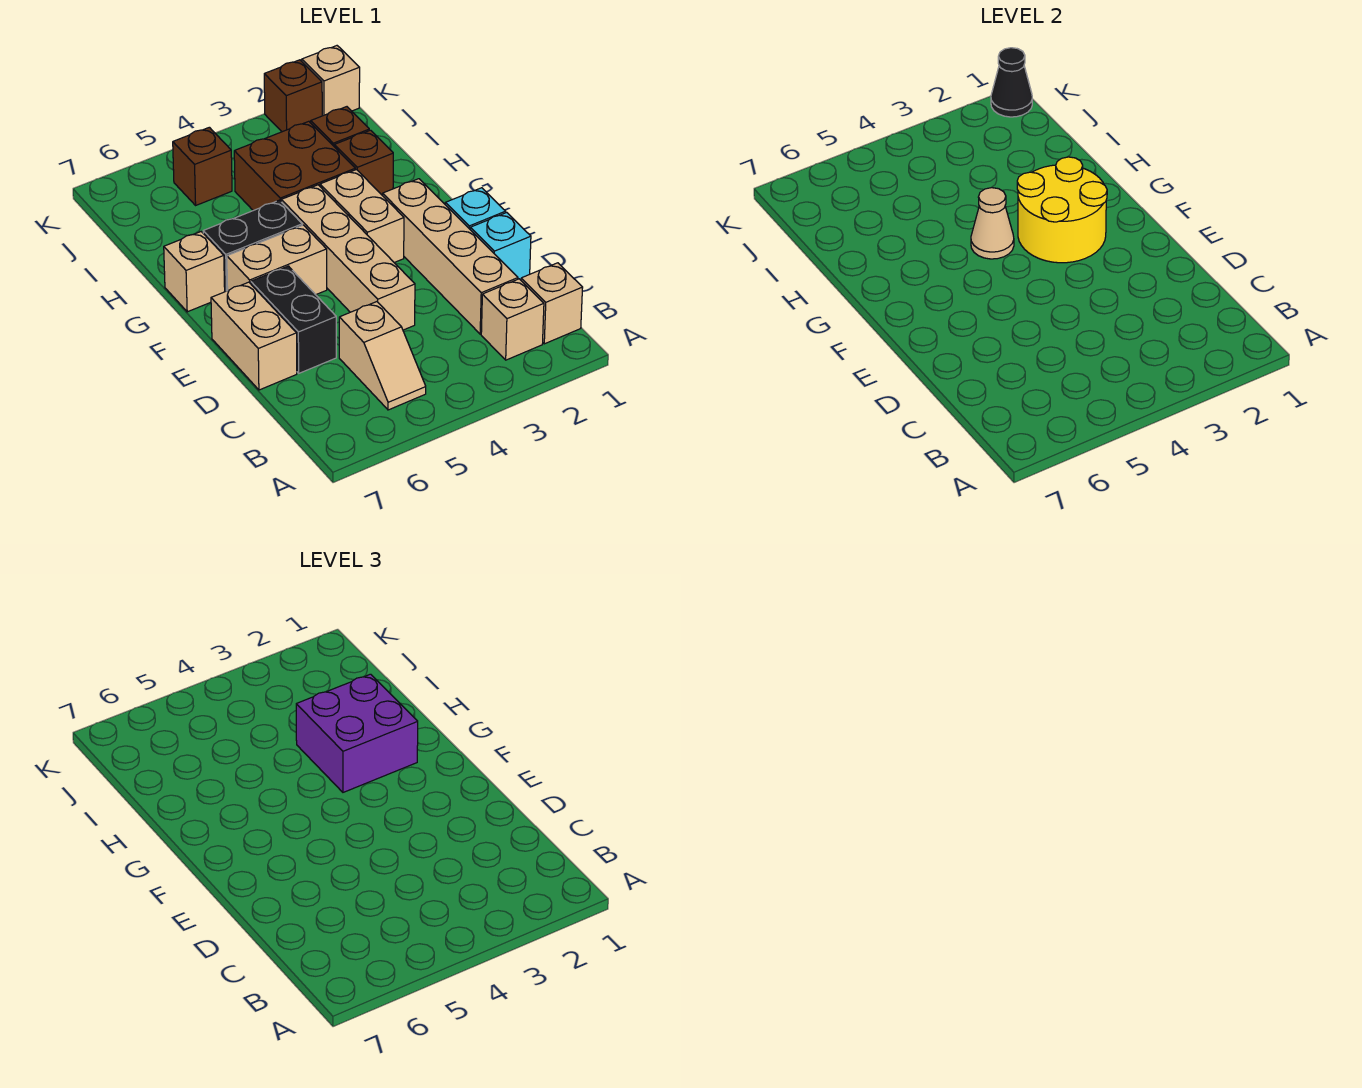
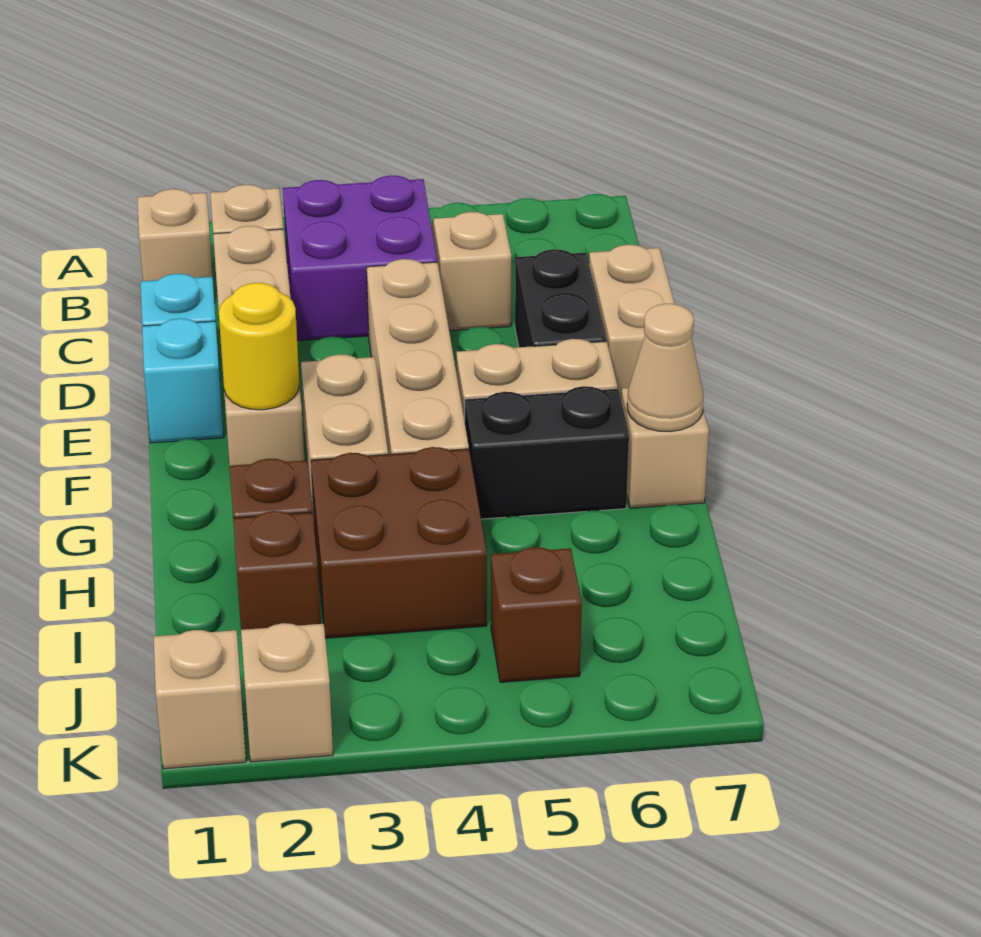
yellow round brick F2:G3 level 2 -> yellow round brick F2 level 2
purple brick G2:H3 level 3 -> purple brick B3:C4 level 1
tan cone G4 level 2 -> tan cone G7 level 2
black cone K1 level 2 -> none
brown brick K2 level 1 -> tan brick K2 level 1

